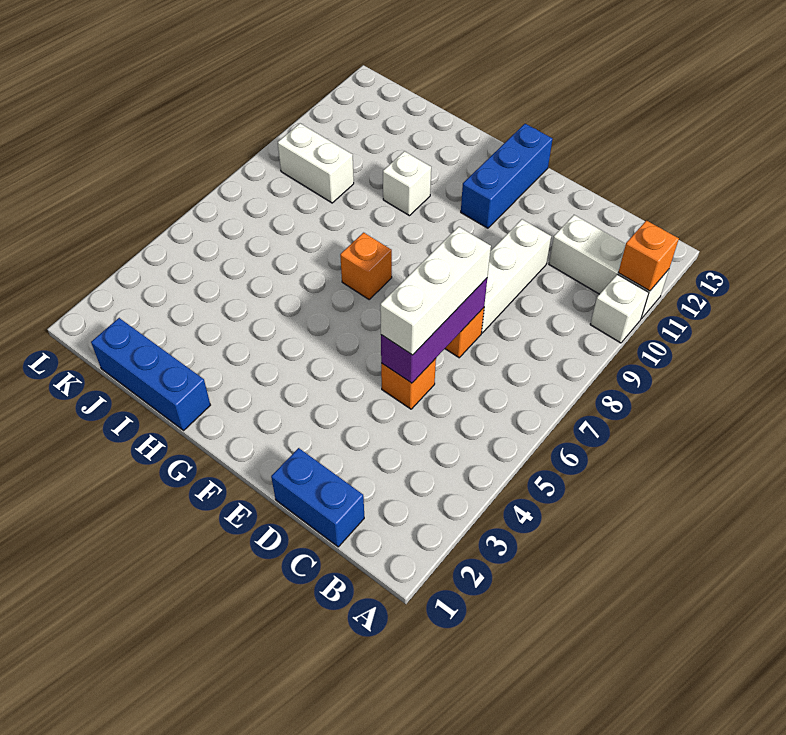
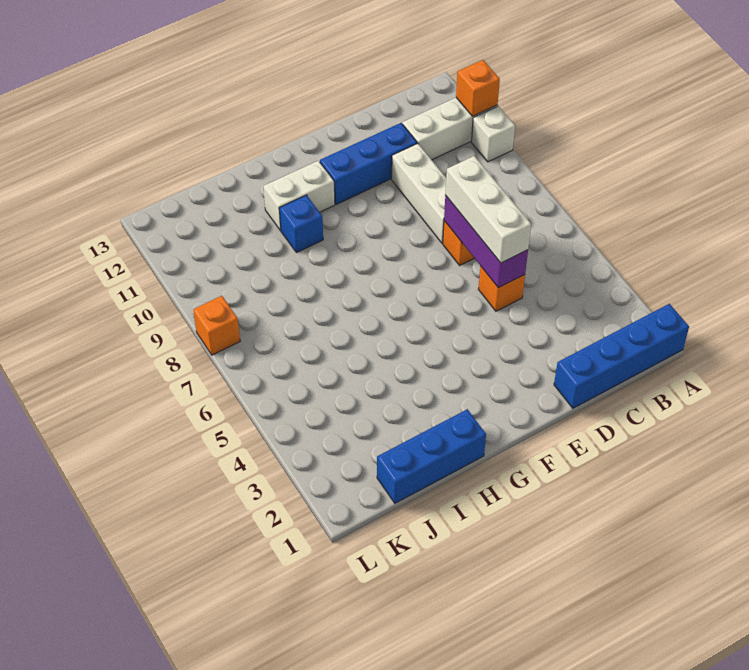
blue brick C1:D1 level 1 -> blue brick A1:D1 level 1
blue brick F11:F13 level 1 -> blue brick D11:F11 level 1
orange brick G7 level 1 -> orange brick L8 level 1
white brick H10 level 1 -> blue brick H10 level 1
white brick J9:K9 level 1 -> white brick G11:H11 level 1

